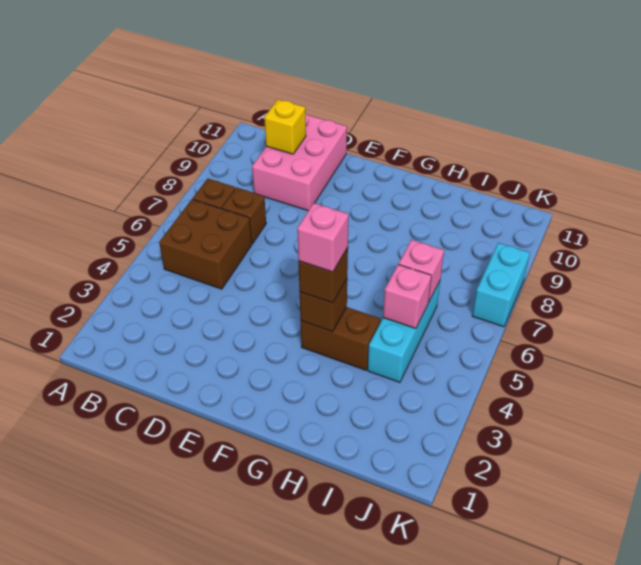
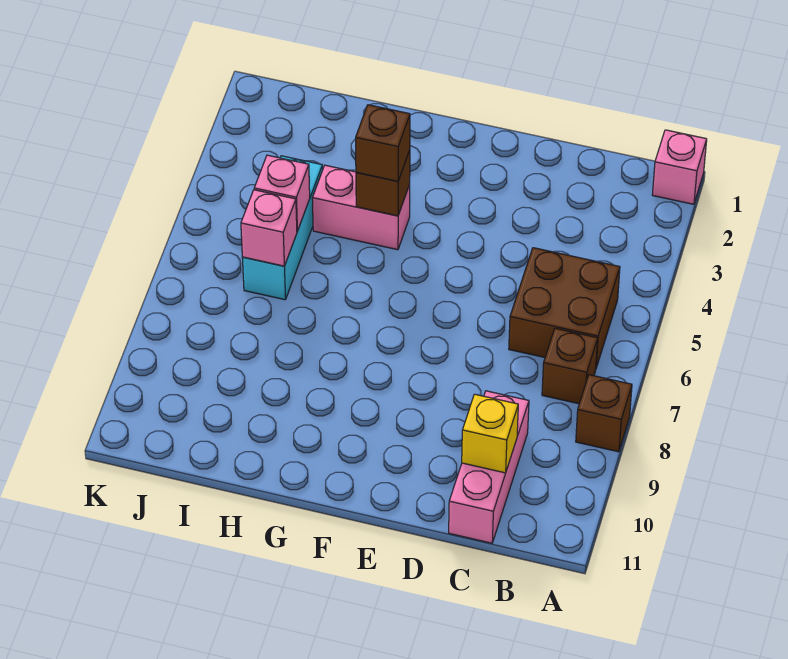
brown brick C7 level 1 -> brown brick A8 level 1
pink brick C9:D11 level 1 -> pink brick C9:C11 level 1
brown brick G4:H4 level 1 -> pink brick G4:H4 level 1
pink brick G4 level 4 -> pink brick A1 level 1
cyan brick K7:K8 level 1 -> none

